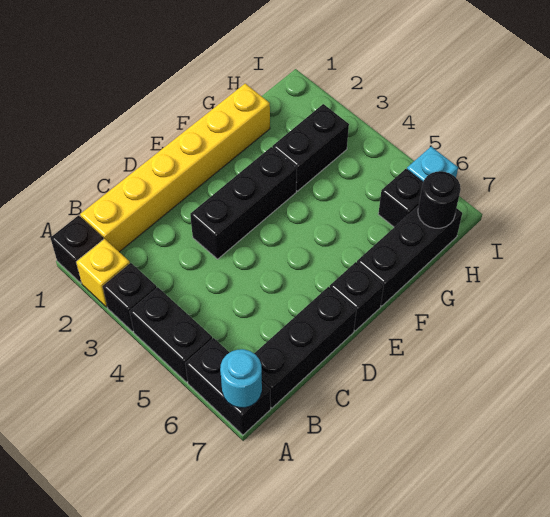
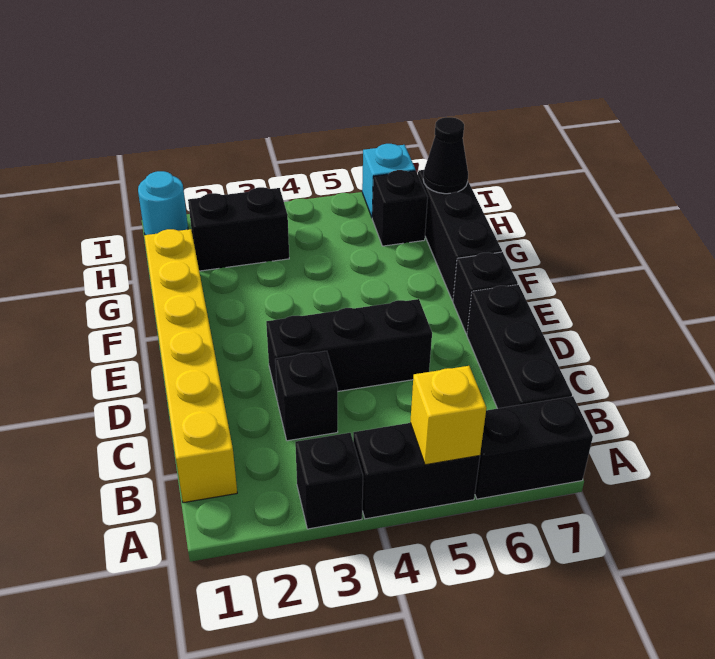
black brick A1 level 1 -> black brick C3 level 1
yellow brick A2 level 1 -> yellow brick A5 level 2
cyan round brick A7 level 2 -> cyan round brick I1 level 1
black brick D3:F3 level 1 -> black brick D3:D5 level 1
black brick G3:H3 level 1 -> black brick H2:H3 level 1
black round brick H7 level 2 -> black cone H7 level 2

